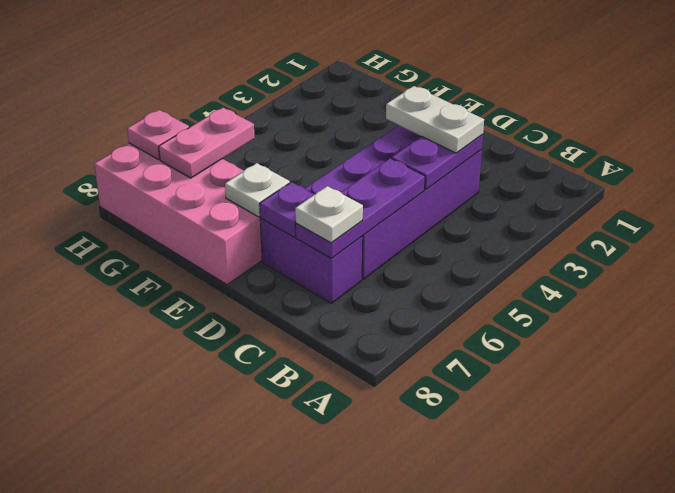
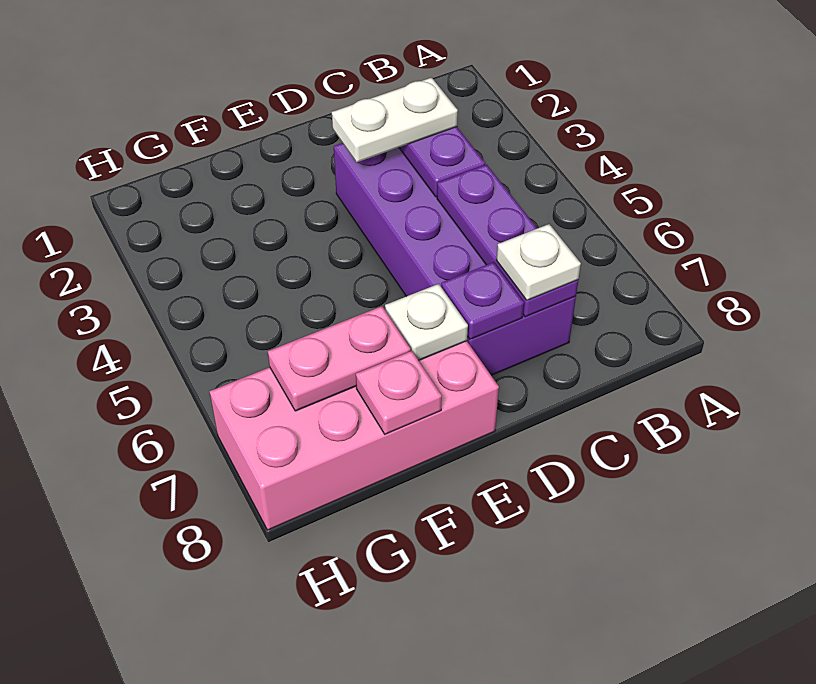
pink plate G6:G7 level 2 -> pink plate F7:G7 level 2
pink plate H7 level 2 -> pink plate F8 level 2

